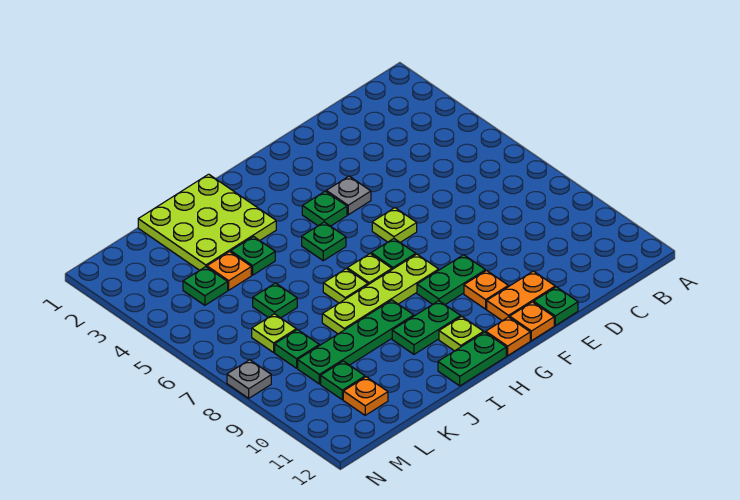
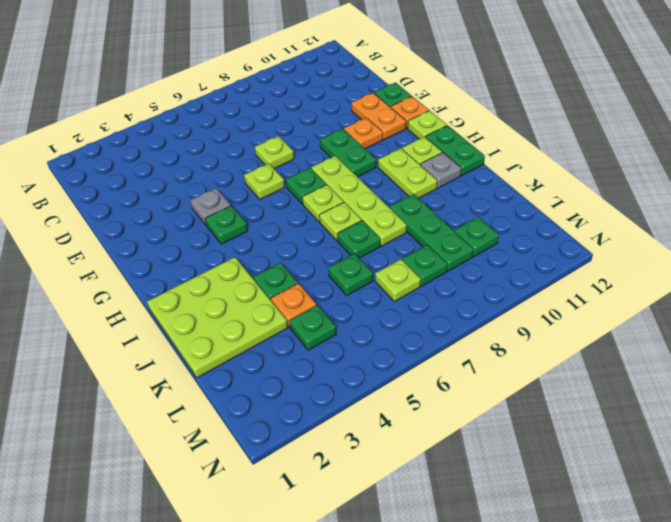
none -> lime plate E7 level 1
orange plate G12 level 1 -> lime plate G12 level 1
green plate H5 level 1 -> green plate J7 level 1
green plate H10:I10 level 1 -> lime plate H10:I10 level 1
green plate I9:L9 level 1 -> green plate J9:L9 level 1
orange plate L11 level 1 -> none
grey plate N8 level 1 -> grey plate I11 level 1

